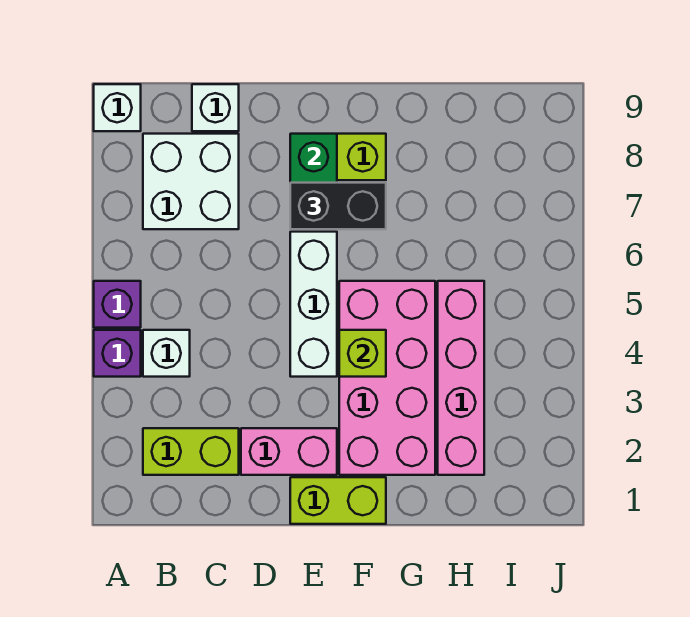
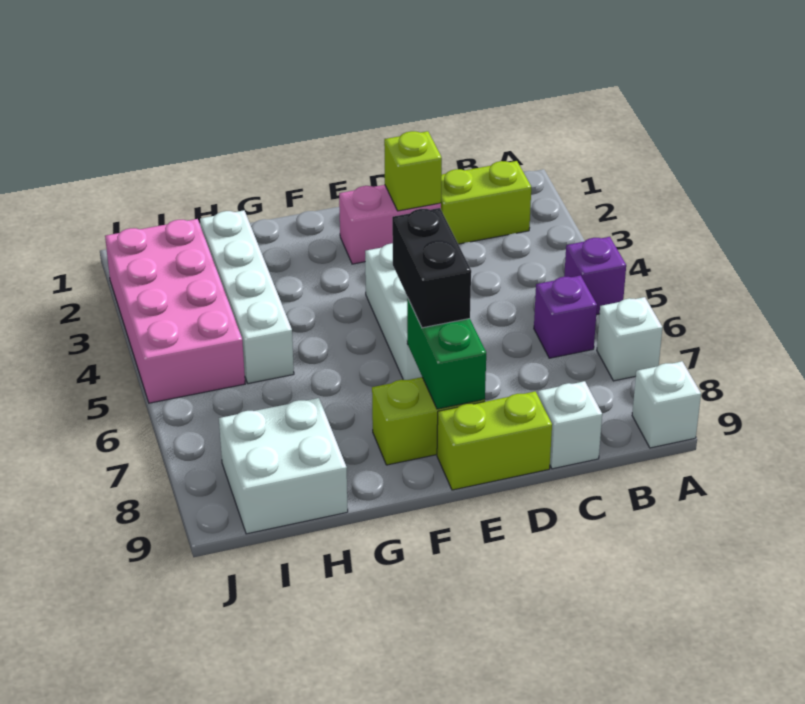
purple brick A4 level 1 -> purple brick B6 level 1
white brick B4 level 1 -> white brick A7 level 1
white brick B7:C8 level 1 -> white brick H8:I9 level 1
lime brick E1:F1 level 1 -> lime brick D9:E9 level 1
black brick E7:F7 level 3 -> black brick E6:E7 level 3
pink brick F2:G5 level 1 -> pink brick I2:J5 level 1
lime brick F4 level 2 -> lime brick D2 level 2
pink brick H2:H5 level 1 -> white brick H2:H5 level 1

